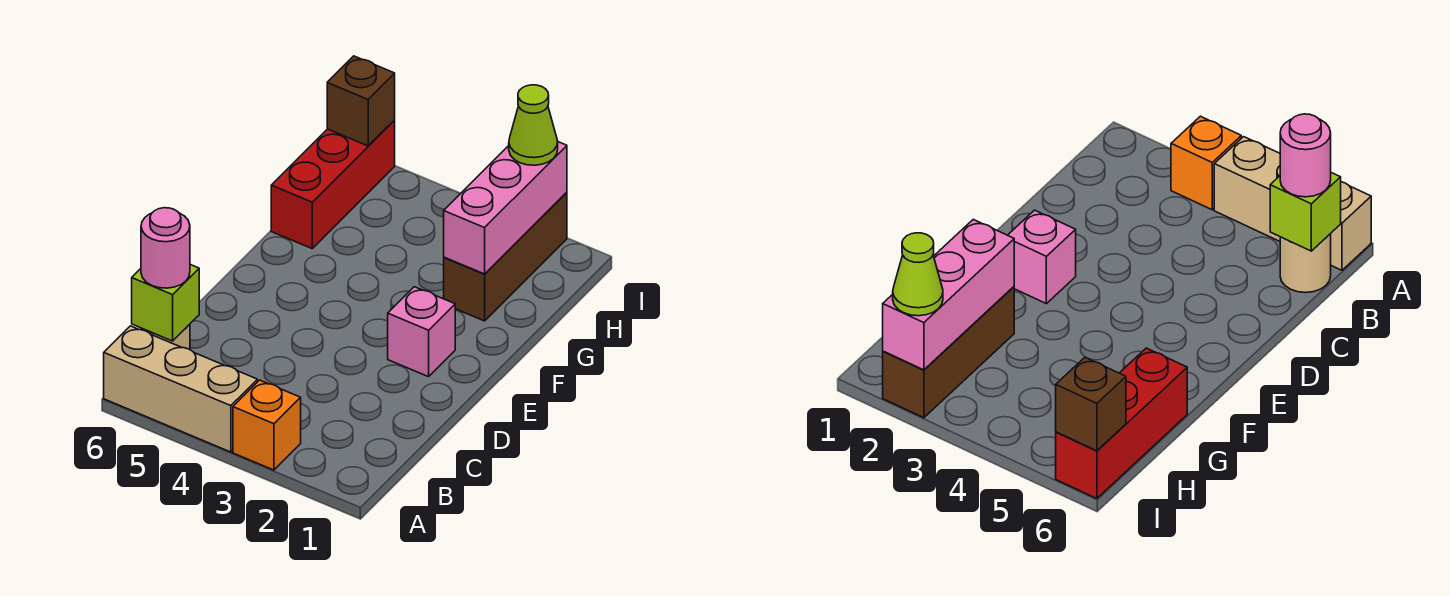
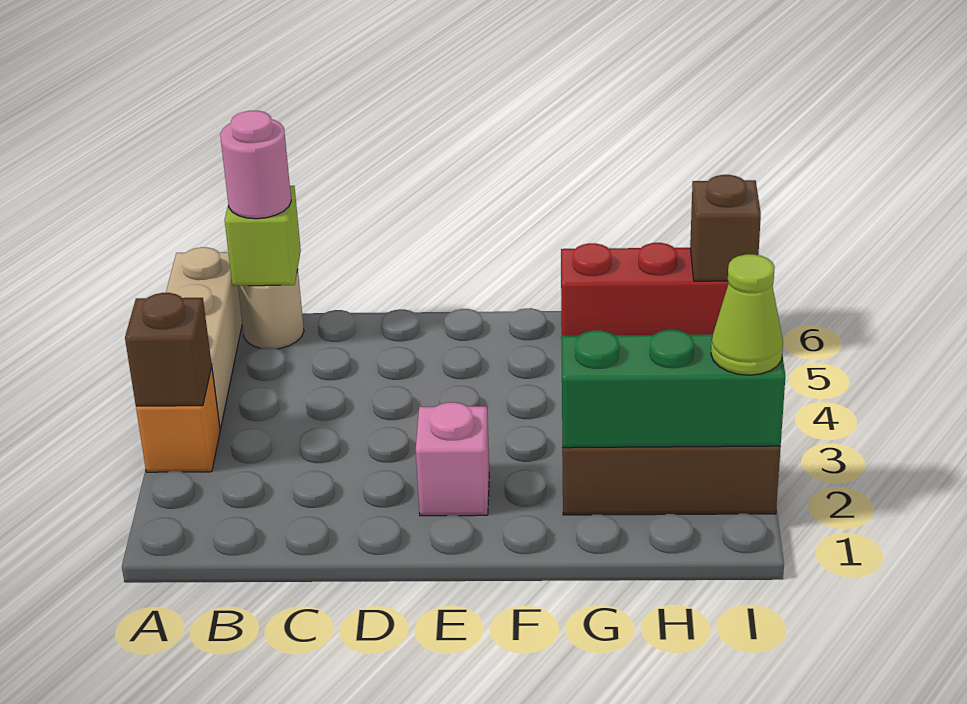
none -> brown brick A3 level 2
pink brick G2:I2 level 2 -> green brick G2:I2 level 2

